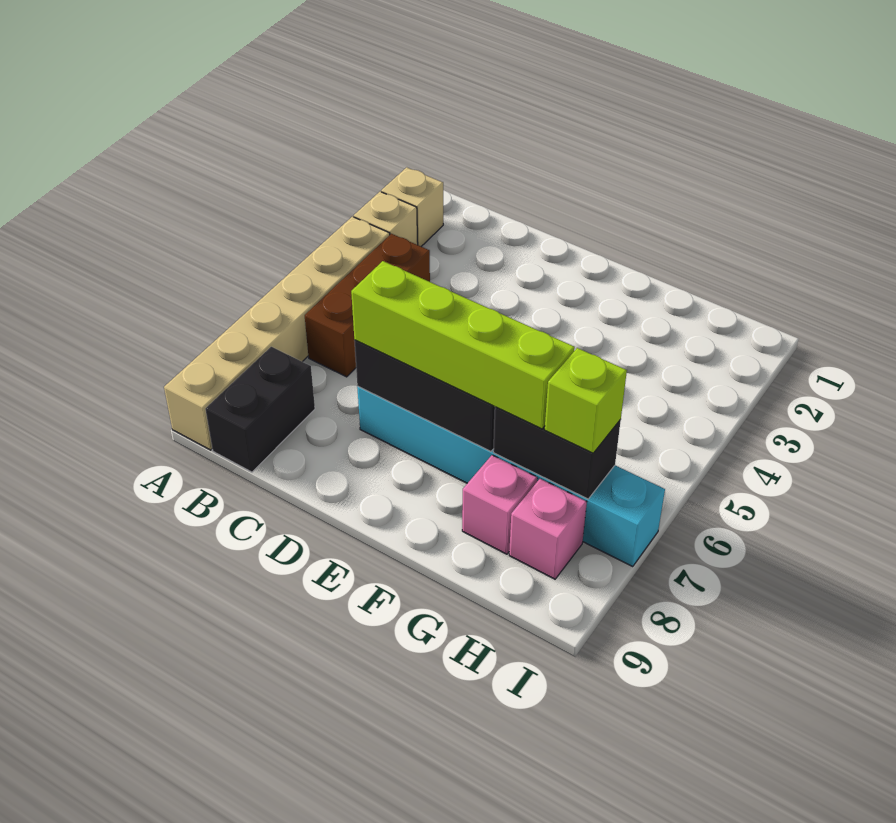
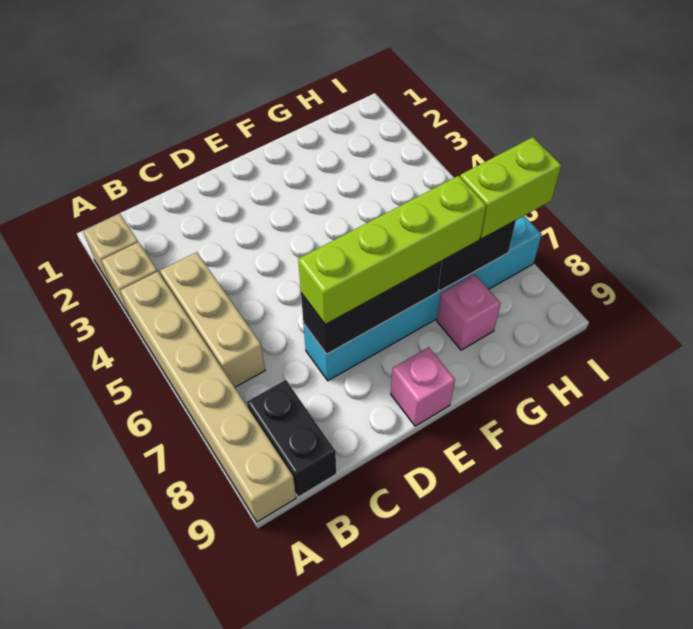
brown brick B4:B6 level 1 -> tan brick B4:B6 level 1
lime brick H7 level 3 -> lime brick H7:I7 level 3
pink brick H8 level 1 -> pink brick E9 level 1

